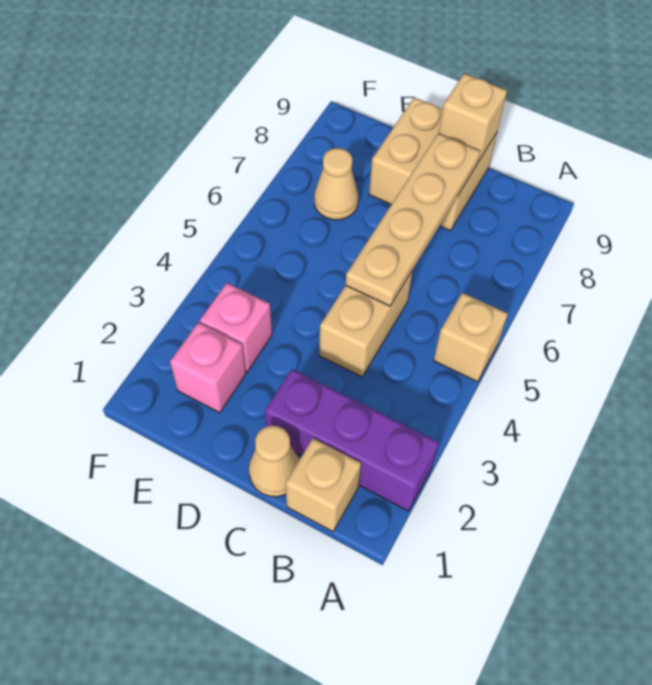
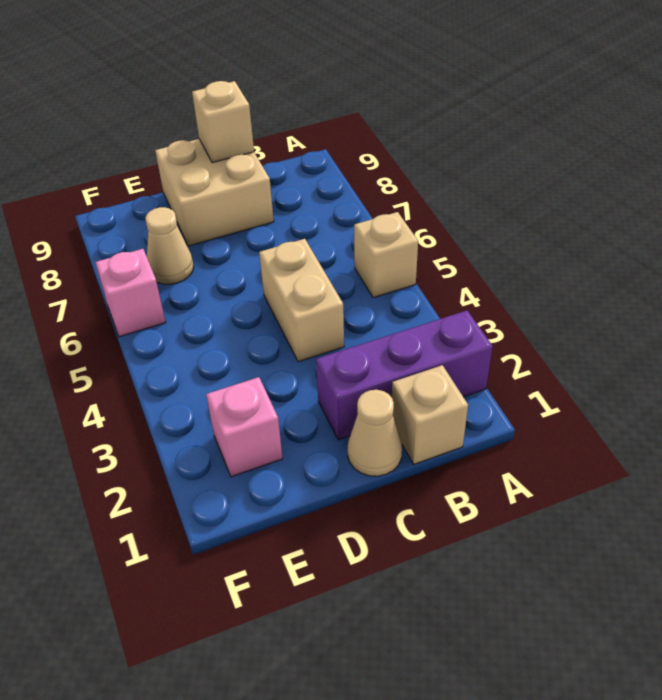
tan plate C5:C8 level 2 -> none
pink brick E3 level 1 -> pink brick F6 level 1

